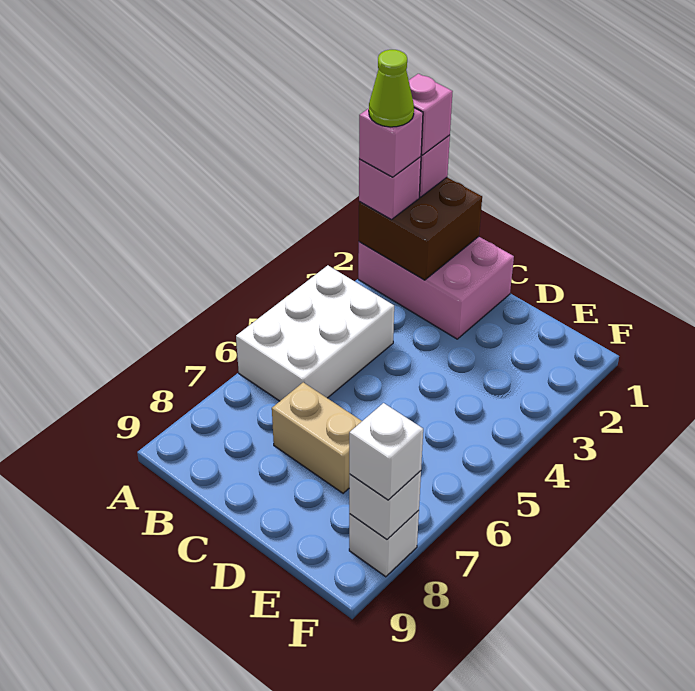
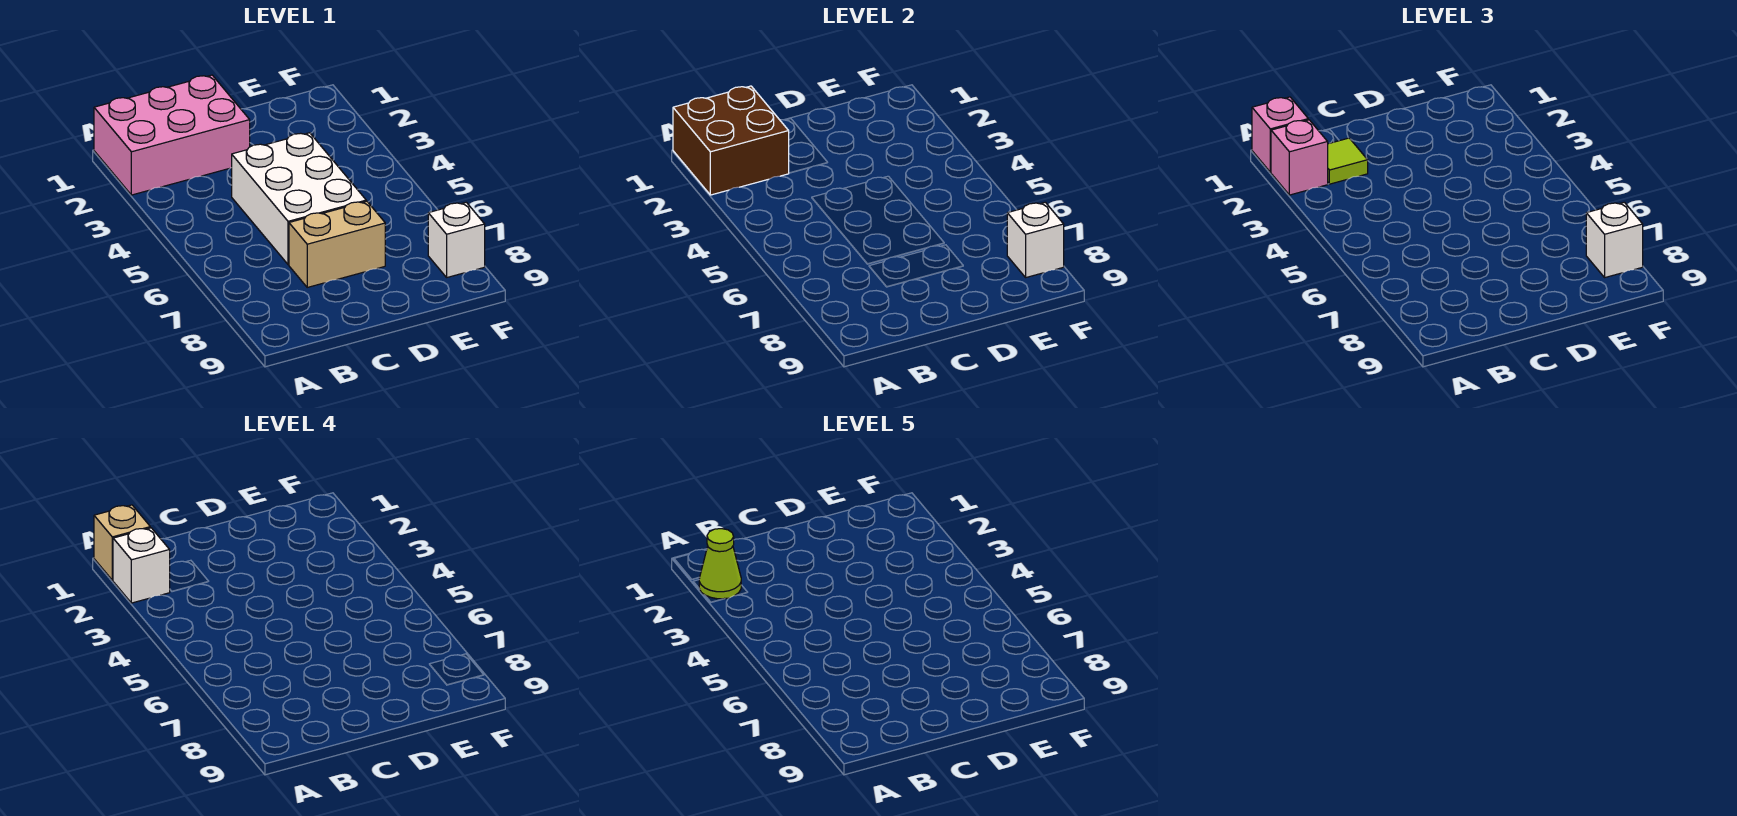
pink brick A1 level 4 -> tan brick A1 level 4
pink brick A2 level 4 -> white brick A2 level 4
white brick A4:B6 level 1 -> white brick C4:D6 level 1
none -> lime tile B2 level 3

